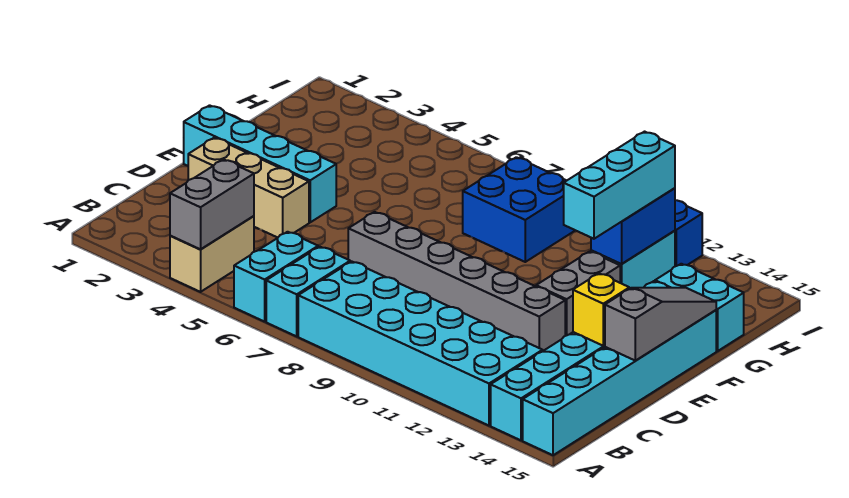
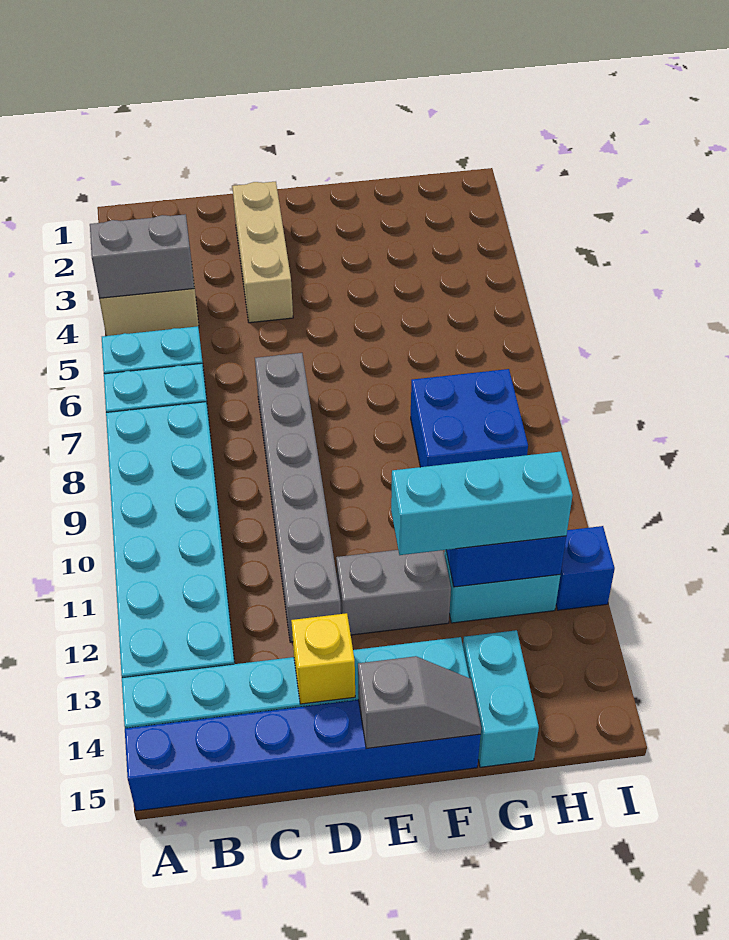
cyan brick A15:F15 level 1 -> blue brick A15:F15 level 1
grey slope D15:F15 level 2 top D -> grey slope E15:F15 level 2 top E
cyan brick E1:E4 level 1 -> none

